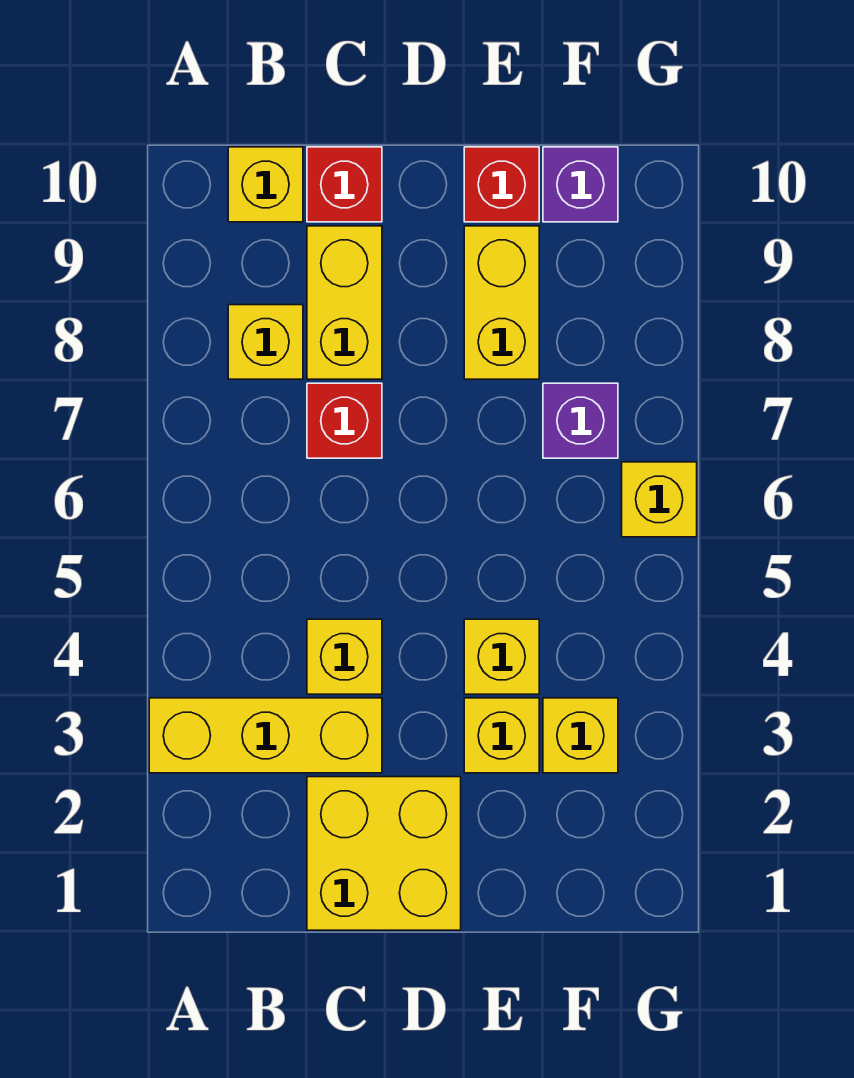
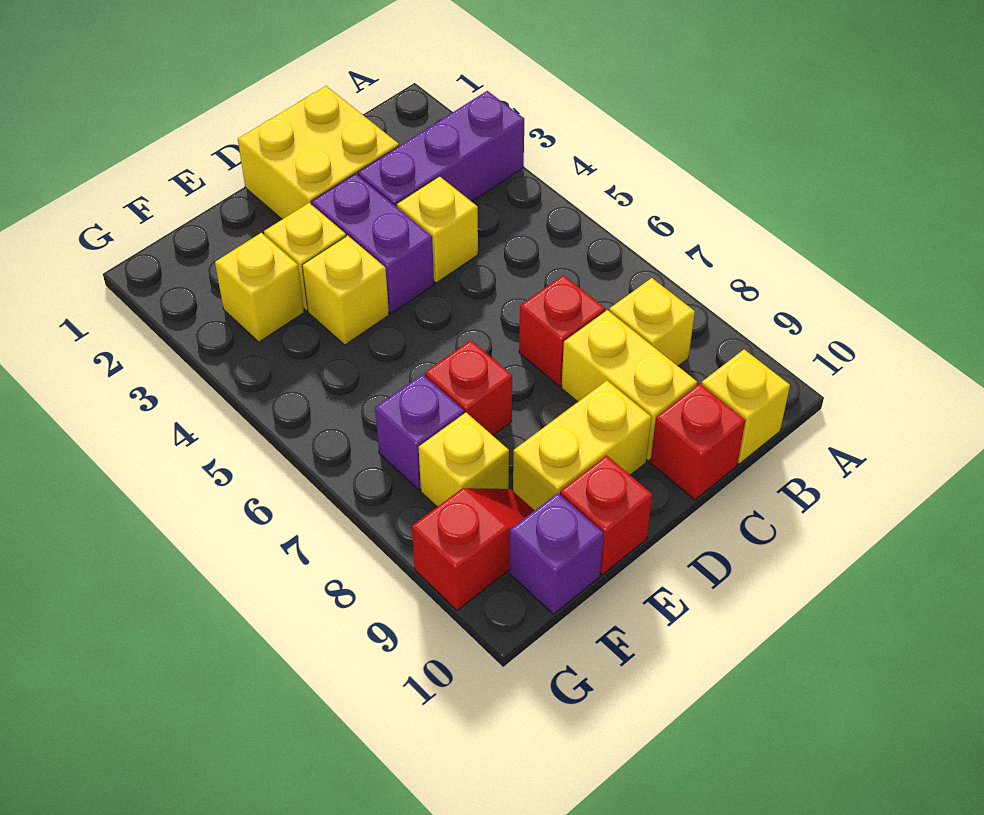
yellow brick A3:C3 level 1 -> purple brick A3:C3 level 1
none -> purple brick D3:D4 level 1
none -> red brick E7 level 1
yellow brick E8:E9 level 1 -> yellow brick D9:E9 level 1
none -> red slope F9:G9 level 1 top G
yellow brick G6 level 1 -> yellow brick F8 level 1

